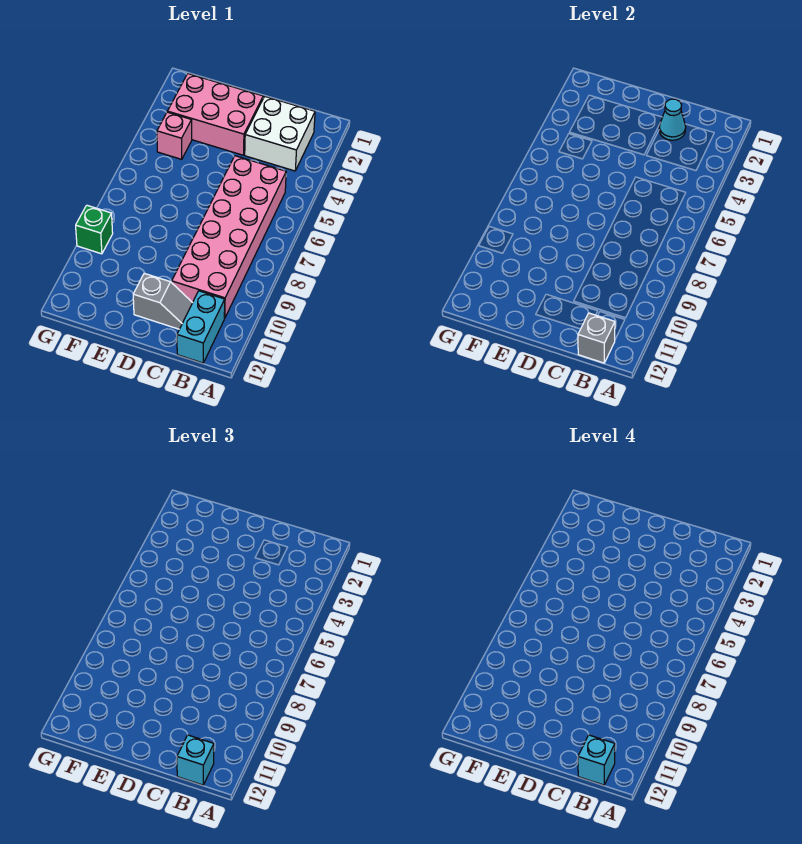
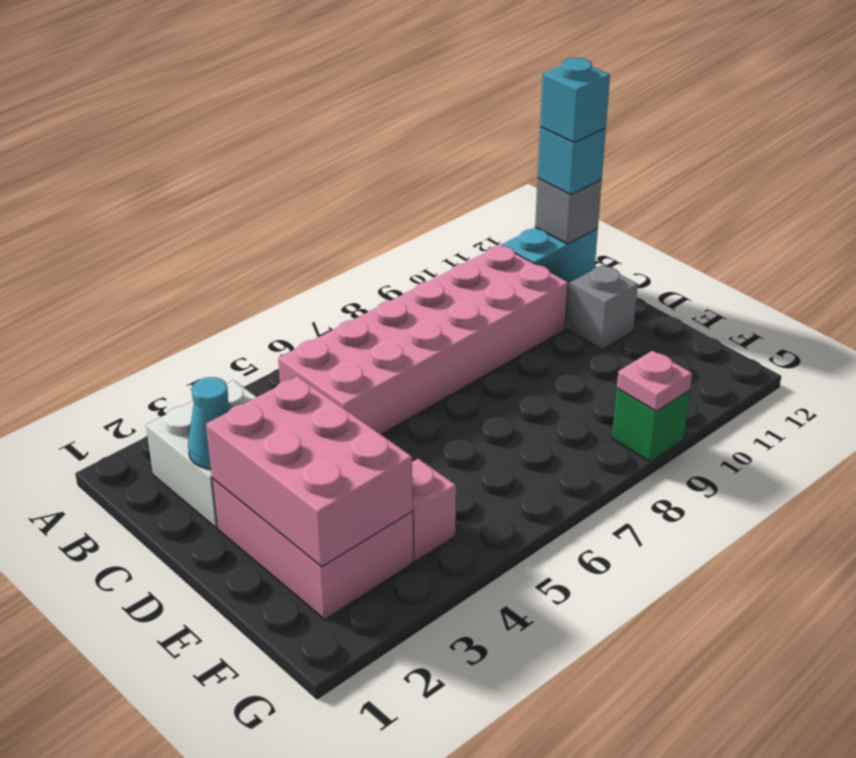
none -> pink brick D2:F3 level 2
none -> pink plate G9 level 2

